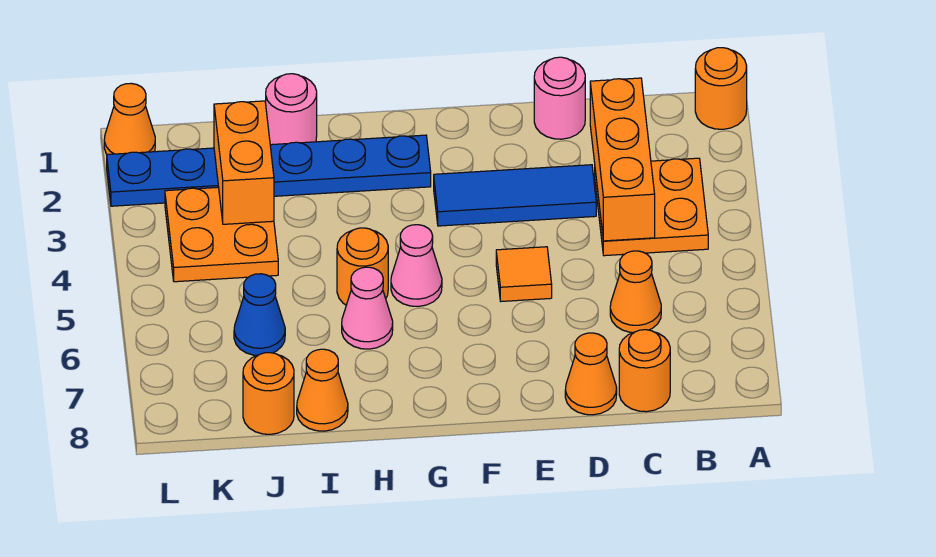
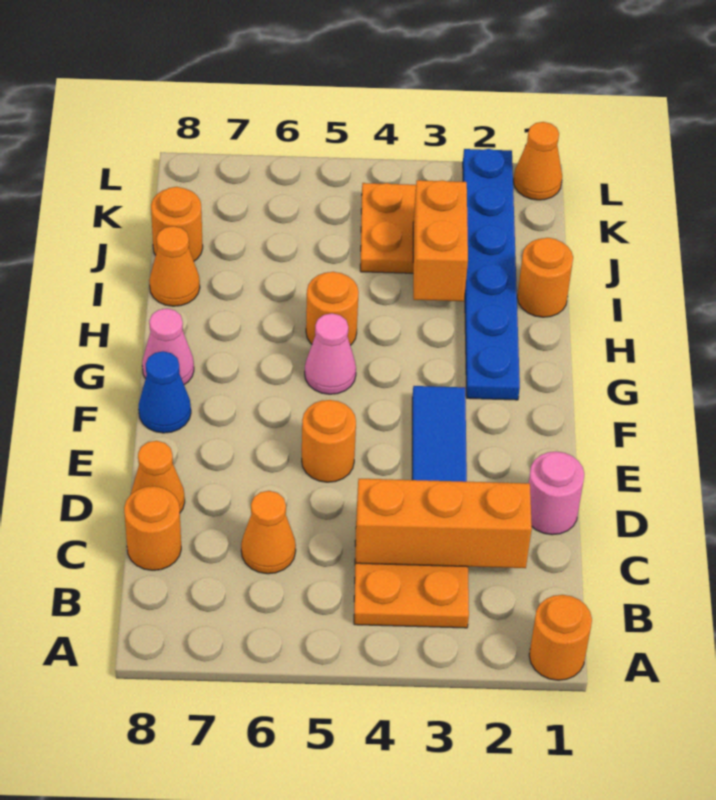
orange tile E5 level 1 -> orange round brick E5 level 1
pink cone H6 level 1 -> pink cone G8 level 1
pink round brick I1 level 1 -> orange round brick I1 level 1
orange brick J2:J3 level 2 -> orange brick I3:J3 level 2
blue cone J6 level 1 -> blue cone F8 level 1

